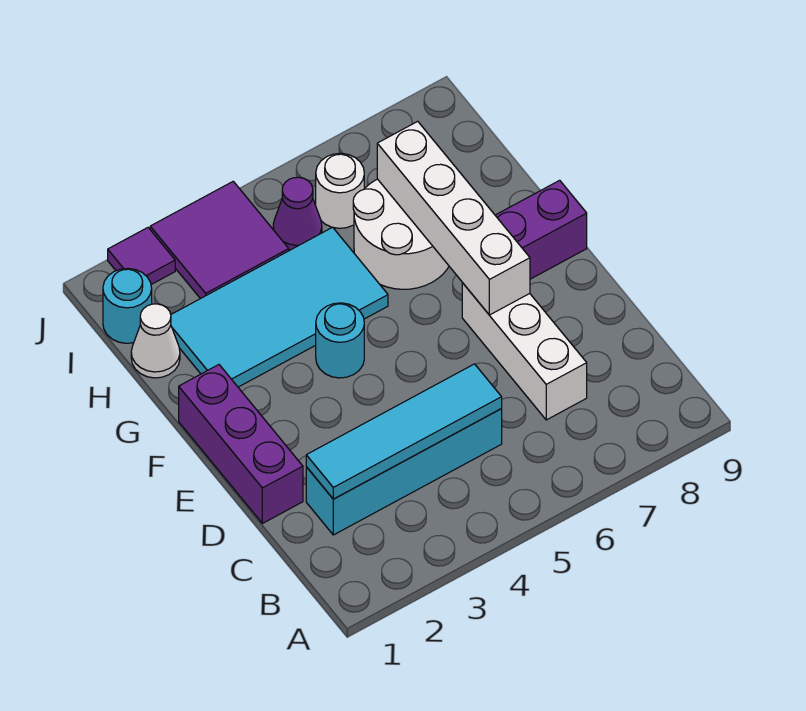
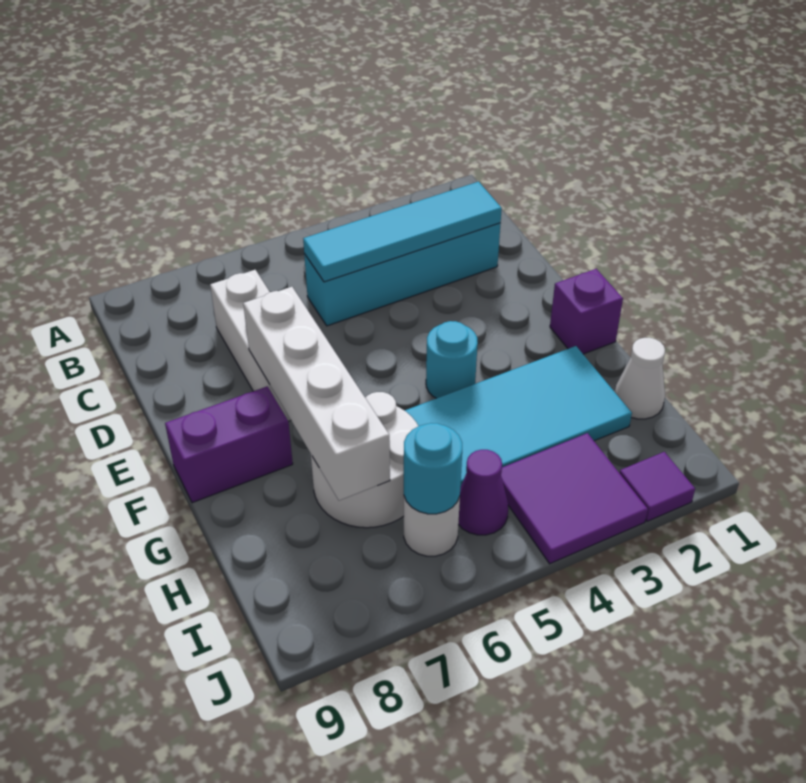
purple brick D1:F1 level 1 -> purple brick F1 level 1
cyan round brick I1 level 1 -> cyan round brick I6 level 2

